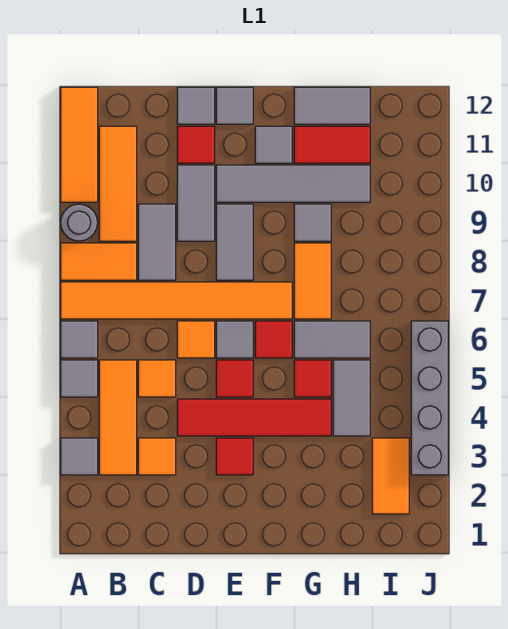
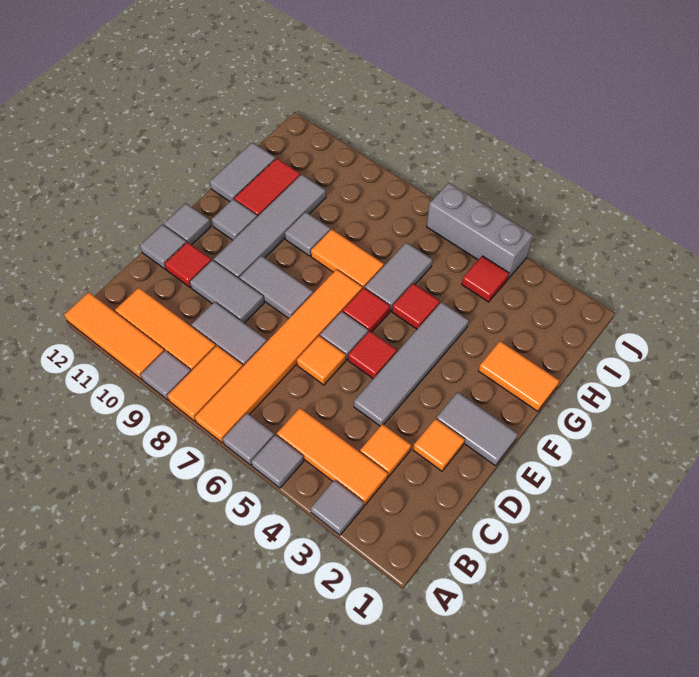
grey round brick A9 level 1 -> grey tile A9 level 1
orange tile C5 level 1 -> orange tile D2 level 1
red tile D4:G4 level 1 -> grey tile D4:G4 level 1
red tile E3 level 1 -> red tile I4 level 1
grey tile H4:H5 level 1 -> grey tile E1:E2 level 1
orange tile I2:I3 level 1 -> orange tile G1:G2 level 1
grey brick J3:J6 level 1 -> grey brick J4:J6 level 1

